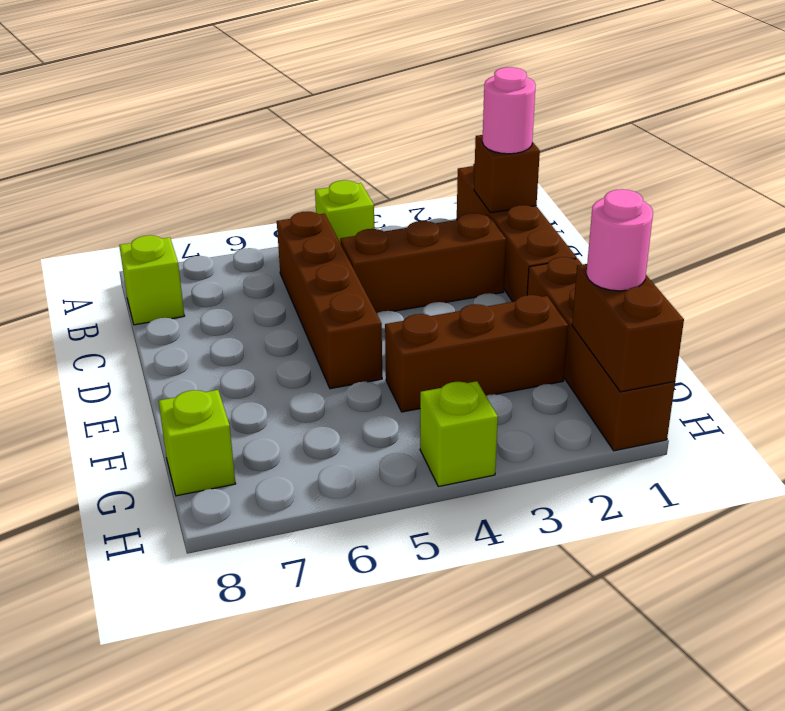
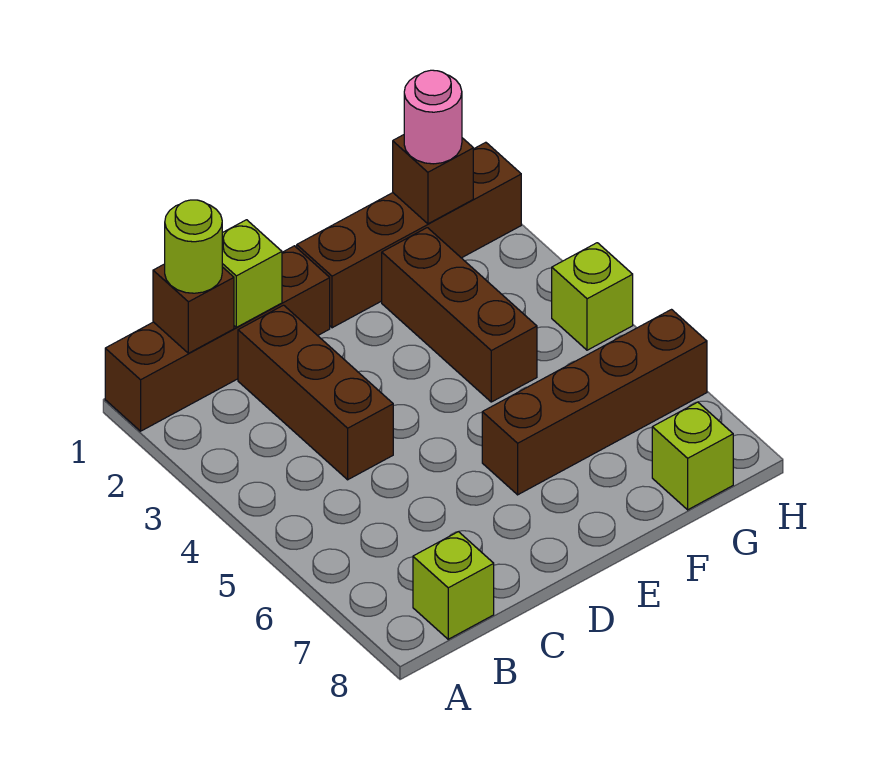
lime brick A4 level 1 -> lime brick C1 level 2
pink round brick B1 level 3 -> lime round brick B1 level 3
brown brick B5:E5 level 1 -> brown brick E6:H6 level 1
brown brick G1:H1 level 2 -> brown brick G1 level 2

